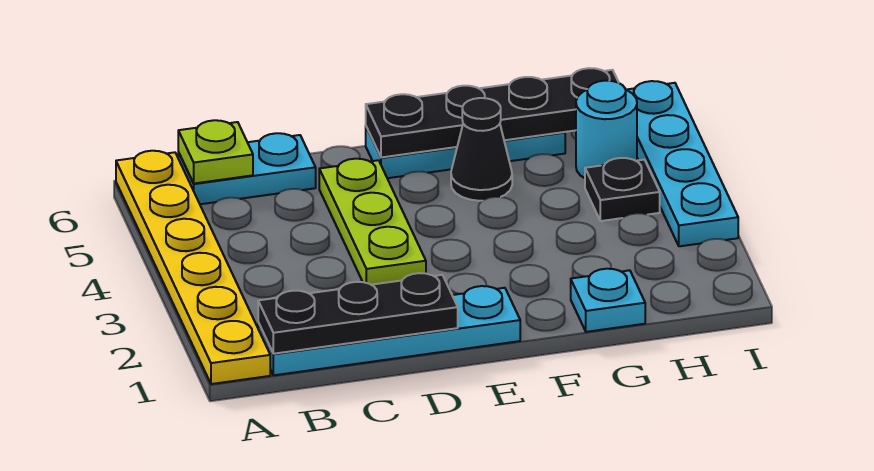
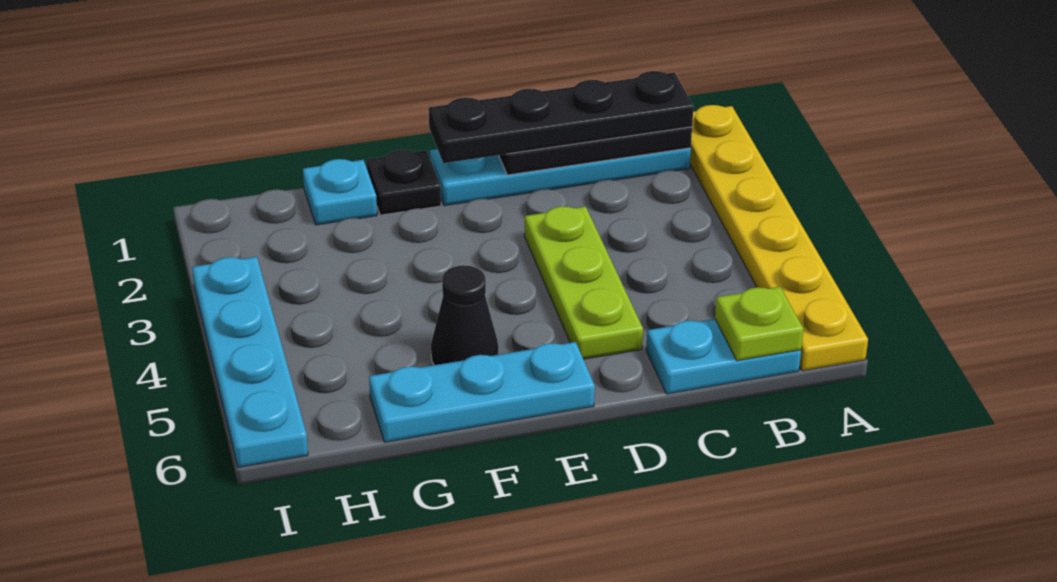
black plate E6:H6 level 2 -> black plate B1:E1 level 3
black plate H4 level 1 -> black plate F1 level 1
cyan round brick H5 level 1 -> none

